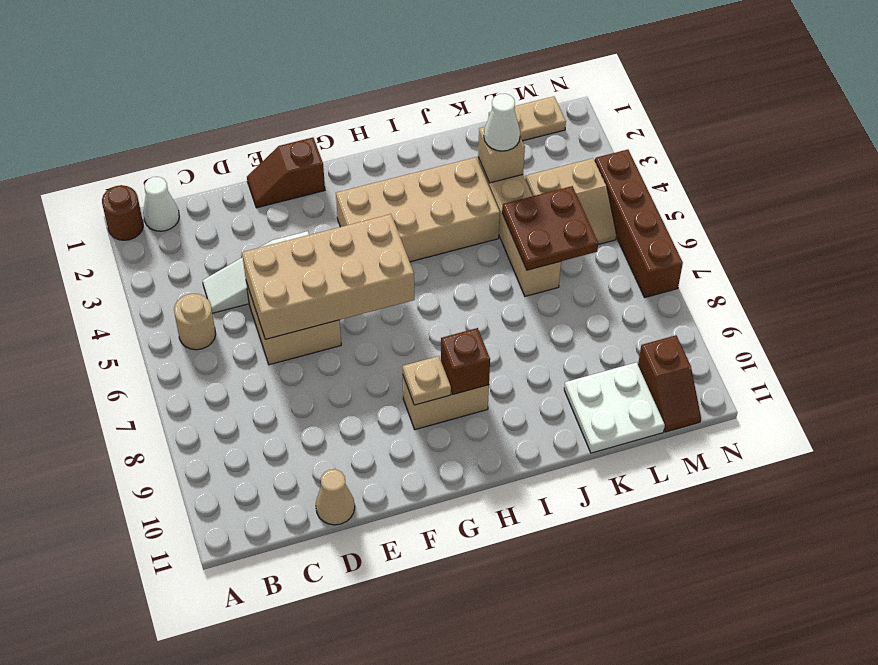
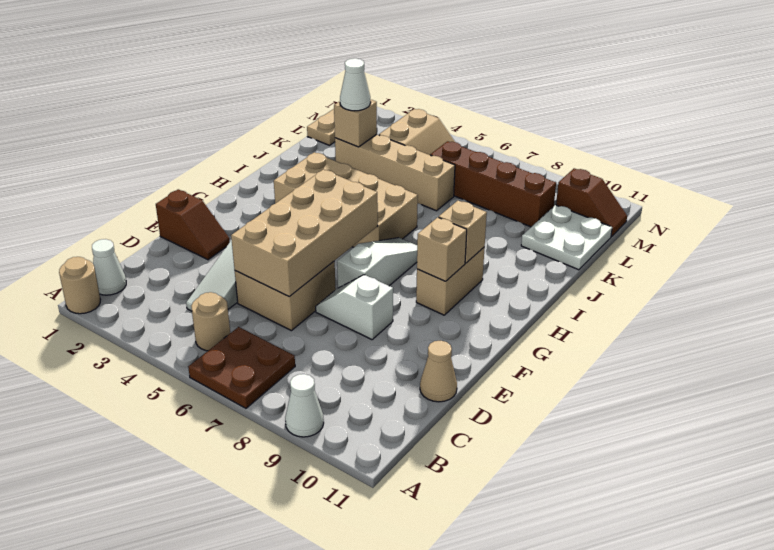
brown round brick A1 level 1 -> tan round brick A1 level 1
none -> white cone A9 level 1
brown slope E1:F1 level 1 top F -> brown slope E1:E2 level 1 top 1
none -> white slope E7:E8 level 1 top 8
none -> white slope F7:H7 level 1 top F
tan brick G3:J4 level 1 -> tan brick H3:I6 level 1
tan plate G9 level 2 -> tan brick G9 level 2
brown brick H9 level 2 -> tan brick H9 level 2
brown plate K5:L6 level 2 -> brown plate A6:B7 level 1
brown brick N4:N7 level 1 -> brown brick L6:L9 level 1

